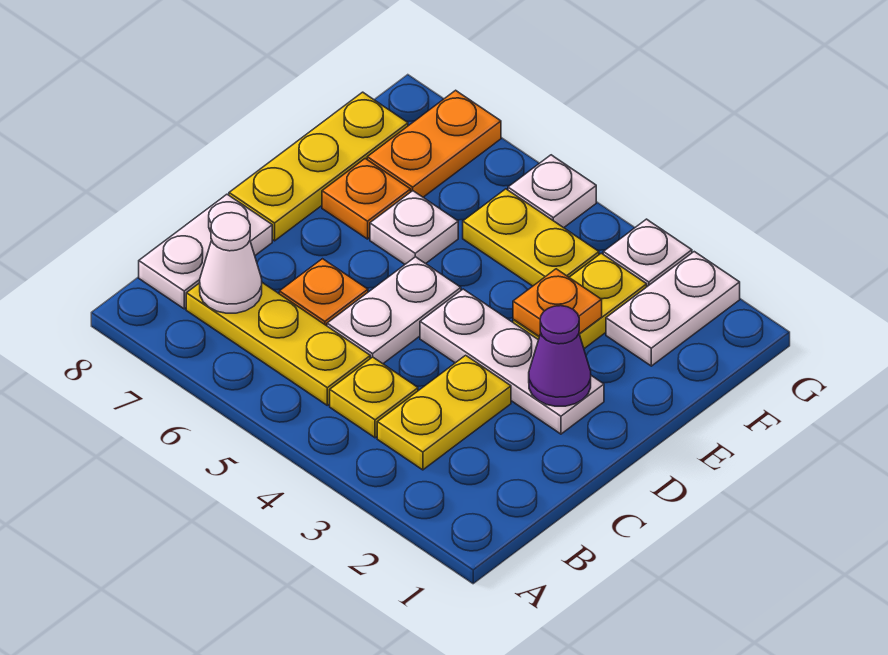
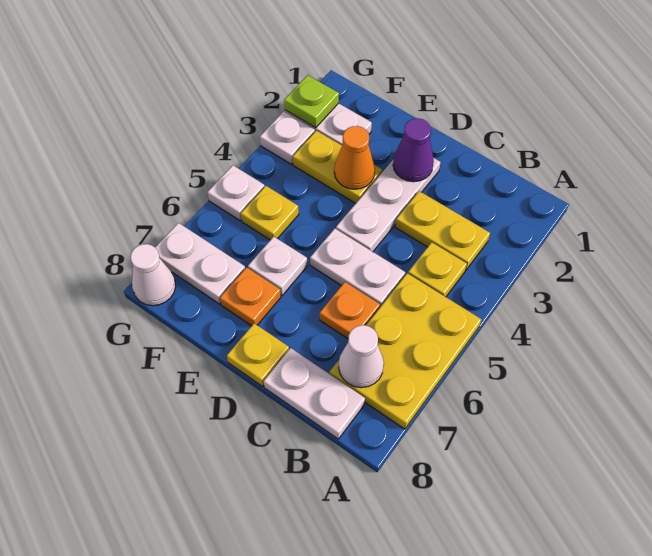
yellow plate B5:B7 level 1 -> yellow plate A5:B7 level 1
yellow plate D8:F8 level 1 -> yellow plate D8 level 1
orange plate E3 level 2 -> orange cone E3 level 2
yellow plate F4:F5 level 1 -> yellow plate F5 level 1
orange plate F7:G7 level 1 -> white plate F7:G7 level 1
none -> lime plate G2 level 2
none -> white cone G8 level 1

